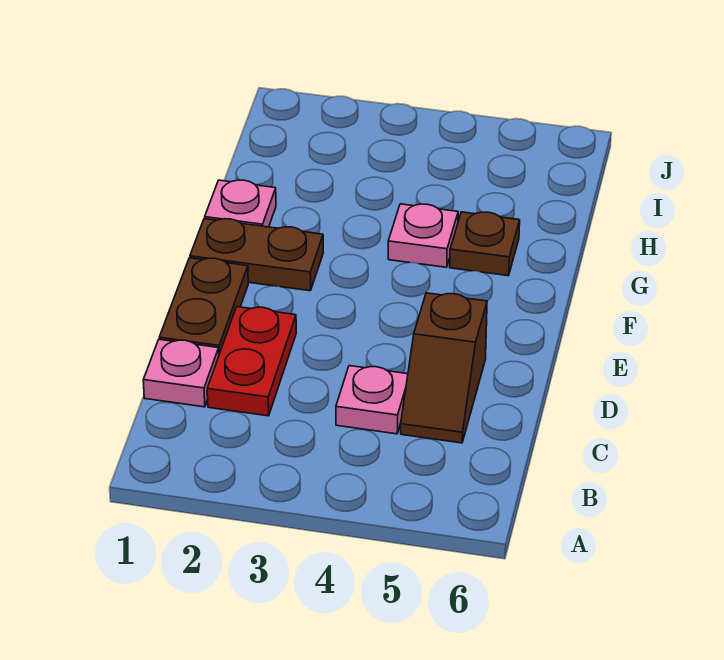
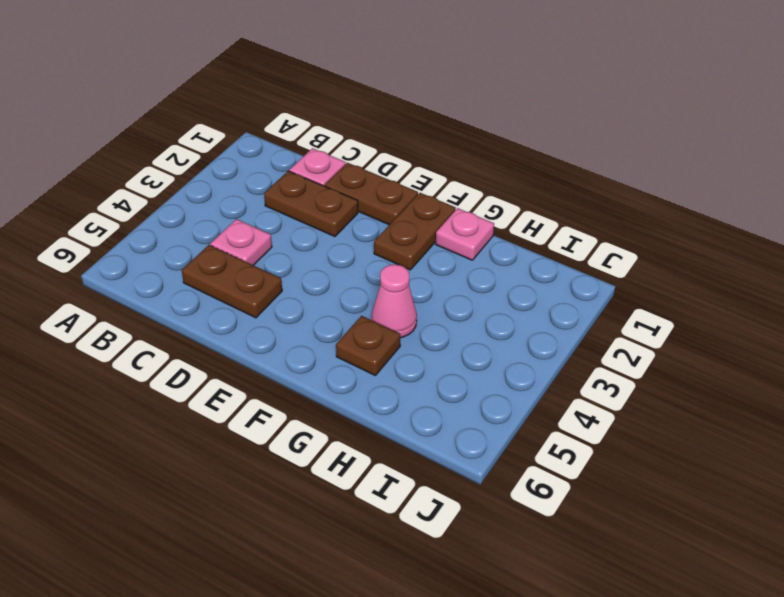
red plate C2:D2 level 1 -> brown plate C2:D2 level 1
brown slope C5:D5 level 1 top D -> brown plate C5:D5 level 1
pink plate G4 level 1 -> pink cone G4 level 1

